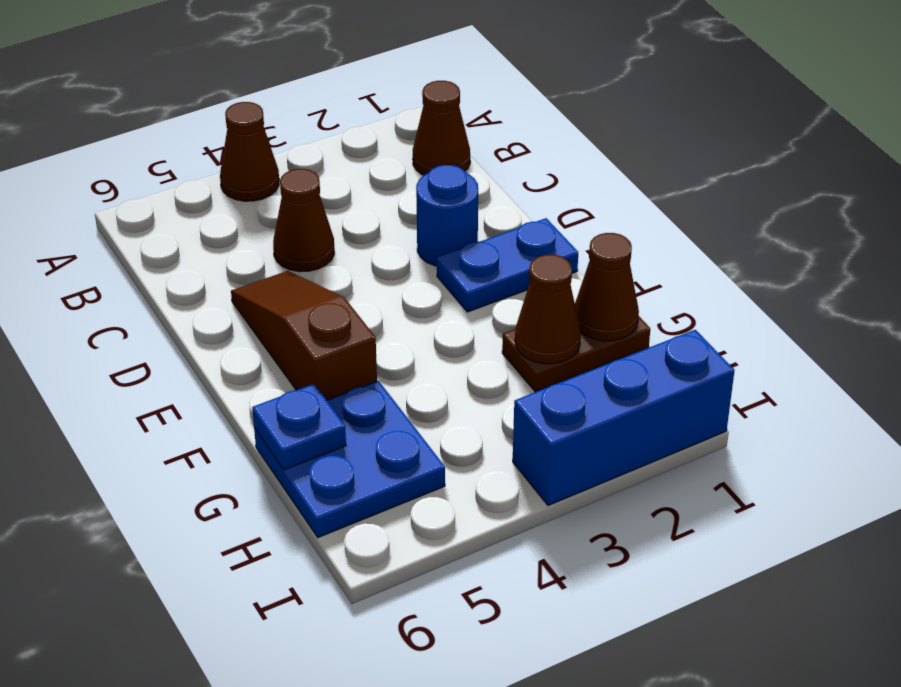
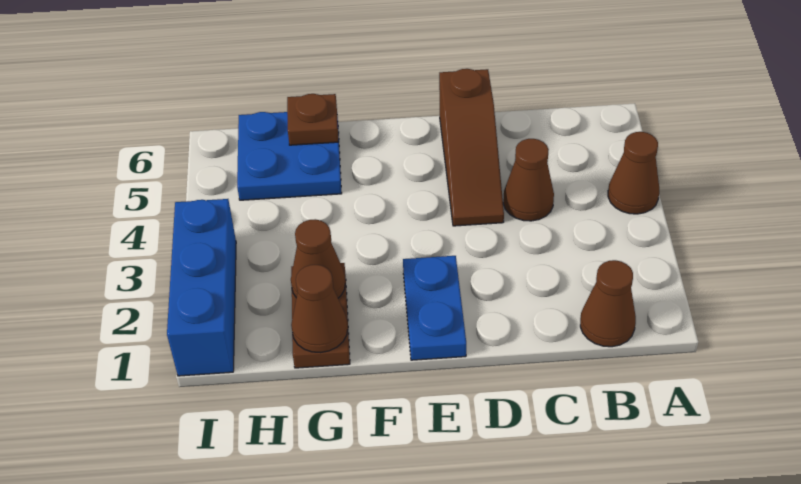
blue round brick D2 level 1 -> none
brown slope D5:F5 level 1 top F -> brown slope D4:D6 level 1 top 6
blue plate G6 level 2 -> brown plate G6 level 2

